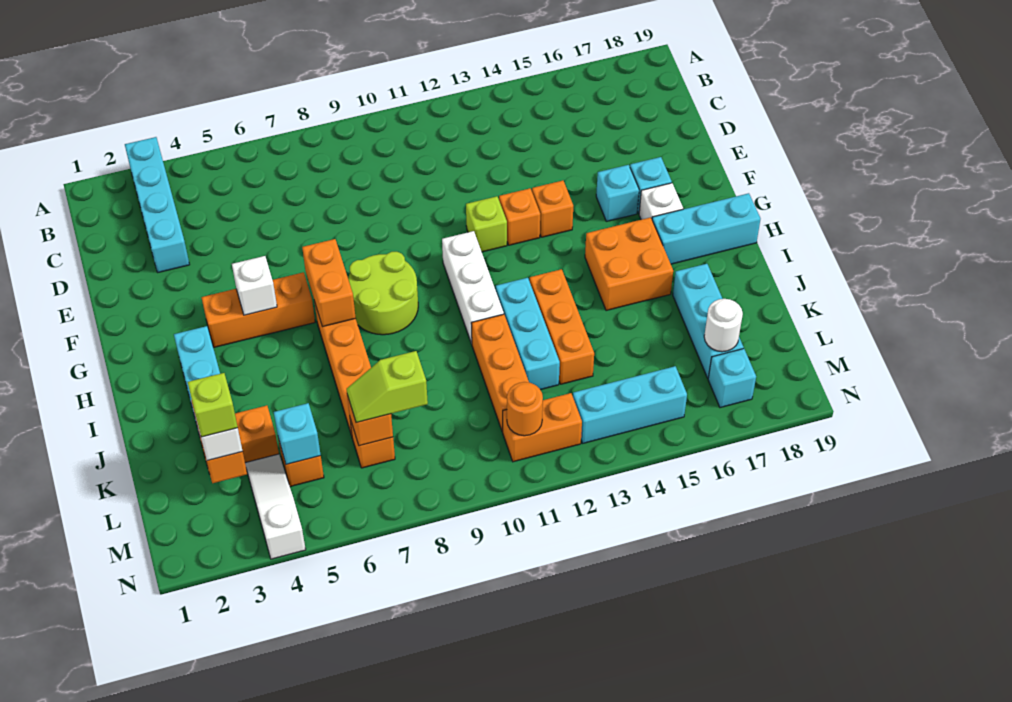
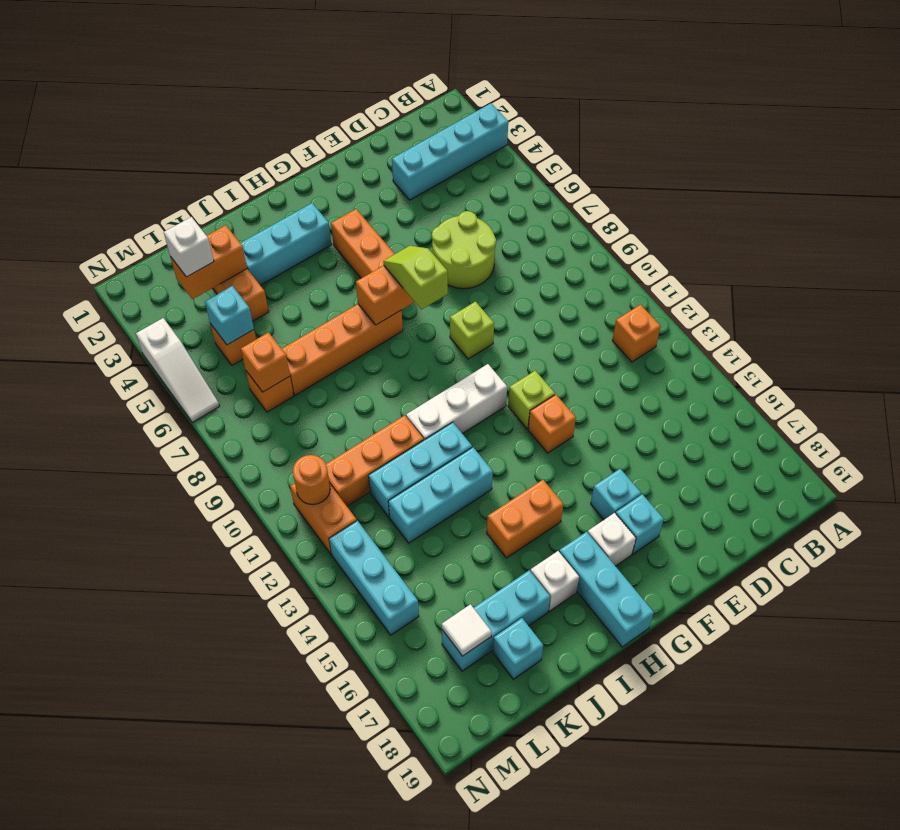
orange brick F14 level 1 -> orange brick B12 level 1
white brick G5 level 2 -> white brick I17 level 1
lime round brick G8:H9 level 1 -> lime round brick D6:E7 level 1
orange brick H15:I16 level 1 -> orange brick H15:I15 level 1
orange brick I13:K13 level 1 -> cyan brick I13:K13 level 1
lime brick L3 level 4 -> lime brick F9 level 1
white slope L4:N4 level 1 top N -> white slope N4:N6 level 1 top 4
lime slope L7:L8 level 3 top 8 -> lime slope G7:G8 level 3 top 8
white round brick L17 level 2 -> white tile L17 level 2
cyan brick M17 level 1 -> cyan brick K18 level 1

